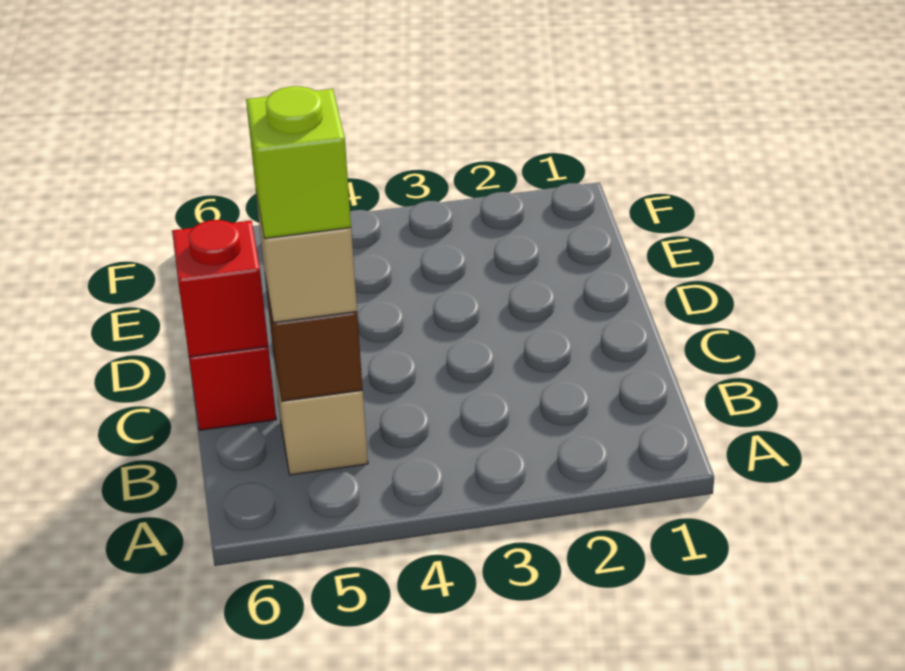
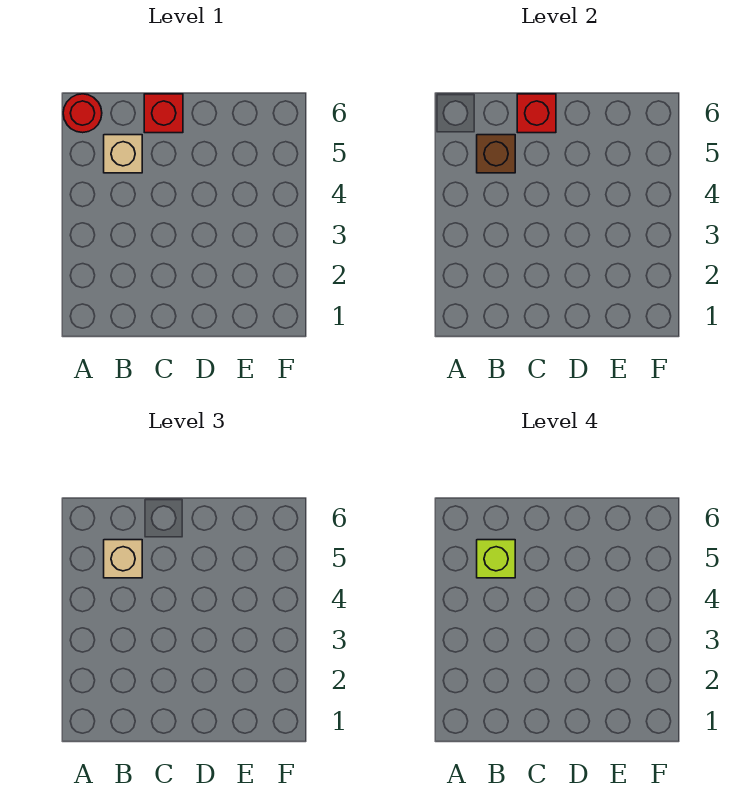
none -> red round brick A6 level 1

